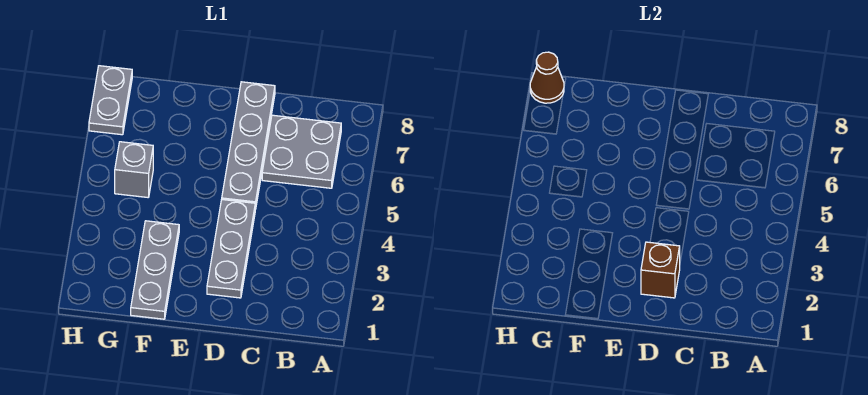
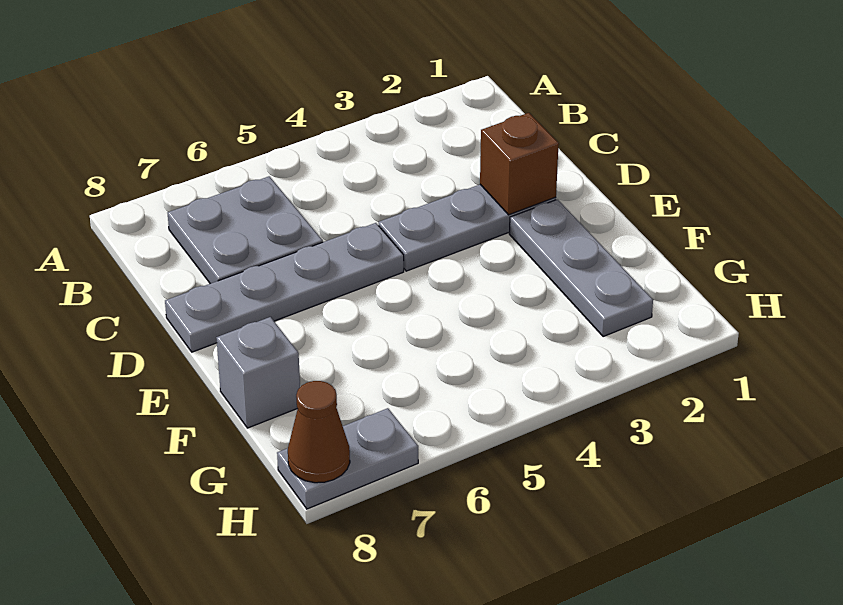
grey plate F1:F3 level 1 -> grey plate E2:G2 level 1
grey brick G5 level 1 -> grey brick F8 level 1

